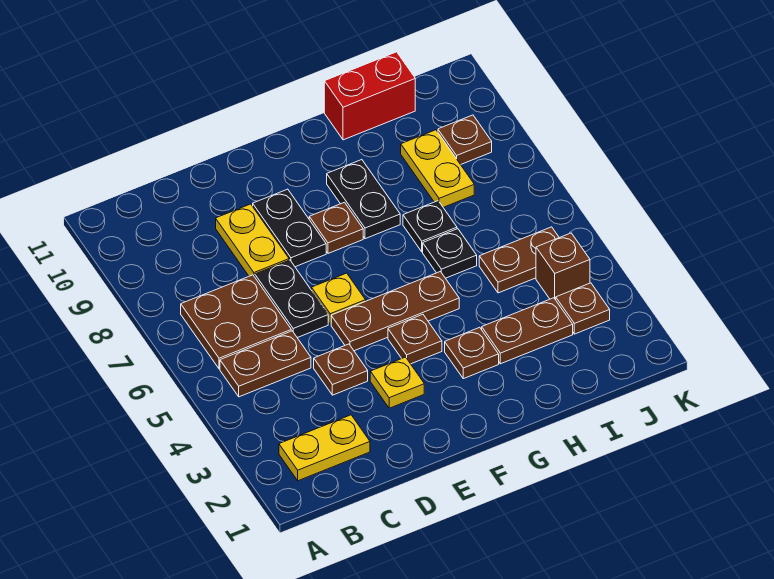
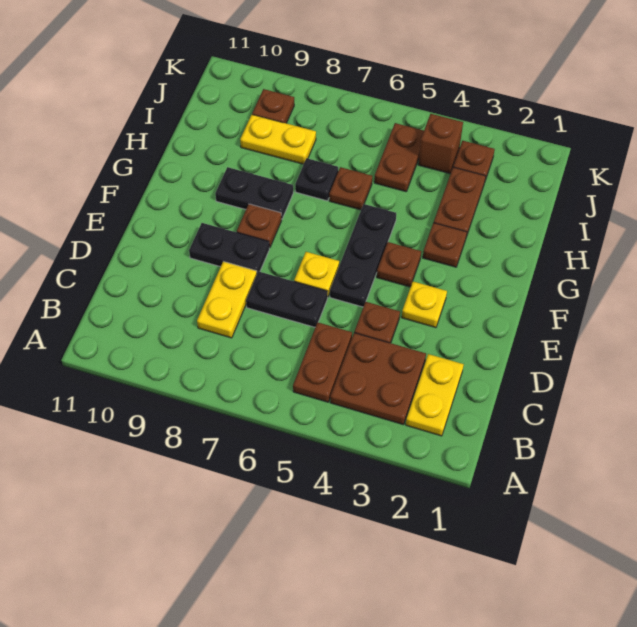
brown plate B6:C7 level 1 -> brown plate B3:C4 level 1
yellow plate D8:D9 level 1 -> yellow plate C8:D8 level 1
brown plate E5:G5 level 1 -> black plate E5:G5 level 1
black plate H6 level 1 -> brown plate H6 level 1
red brick H11:I11 level 1 -> none

